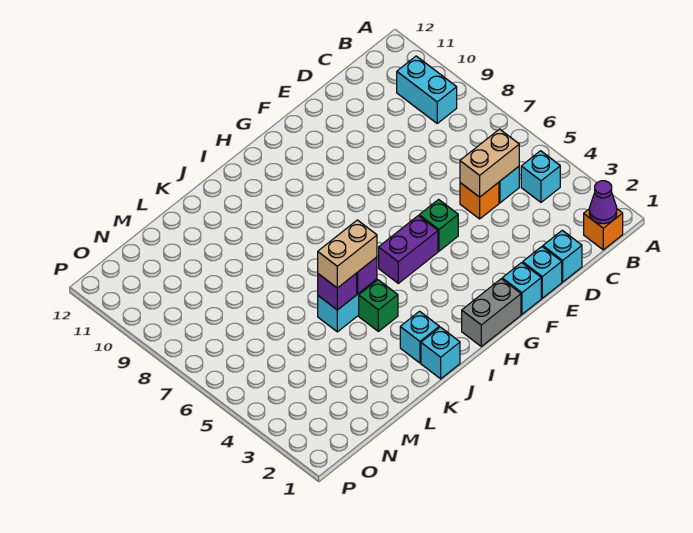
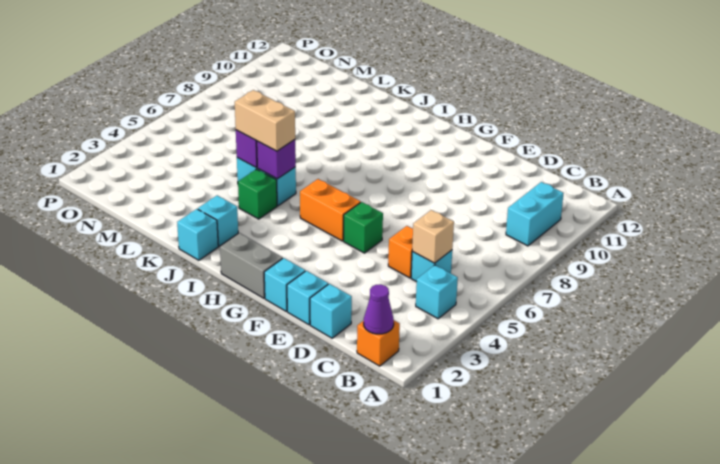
tan brick C5:D5 level 2 -> tan brick C5 level 2
purple brick G5:H5 level 1 -> orange brick G5:H5 level 1

